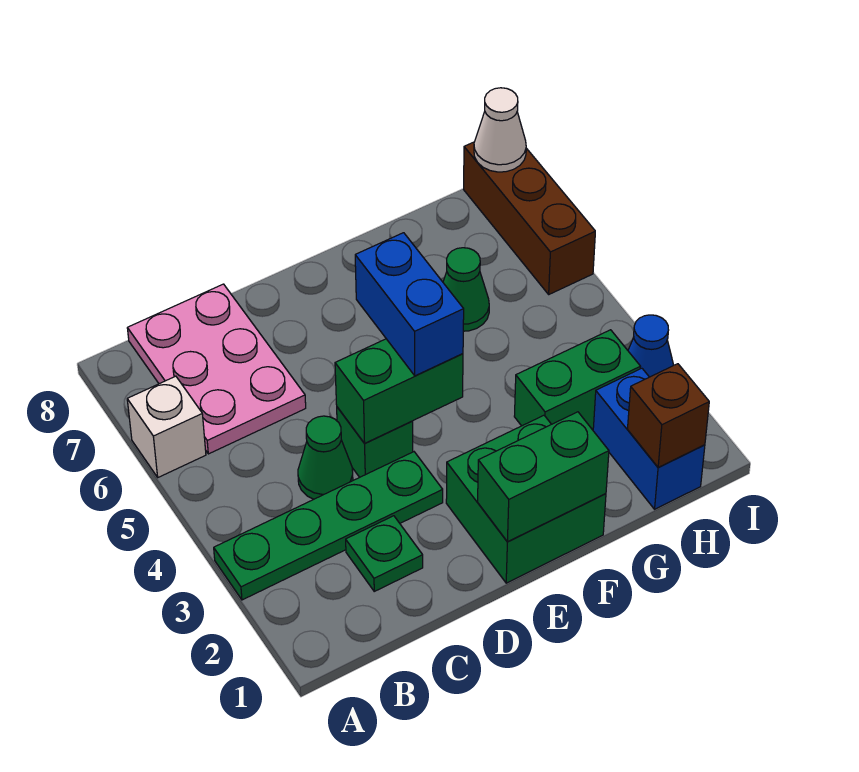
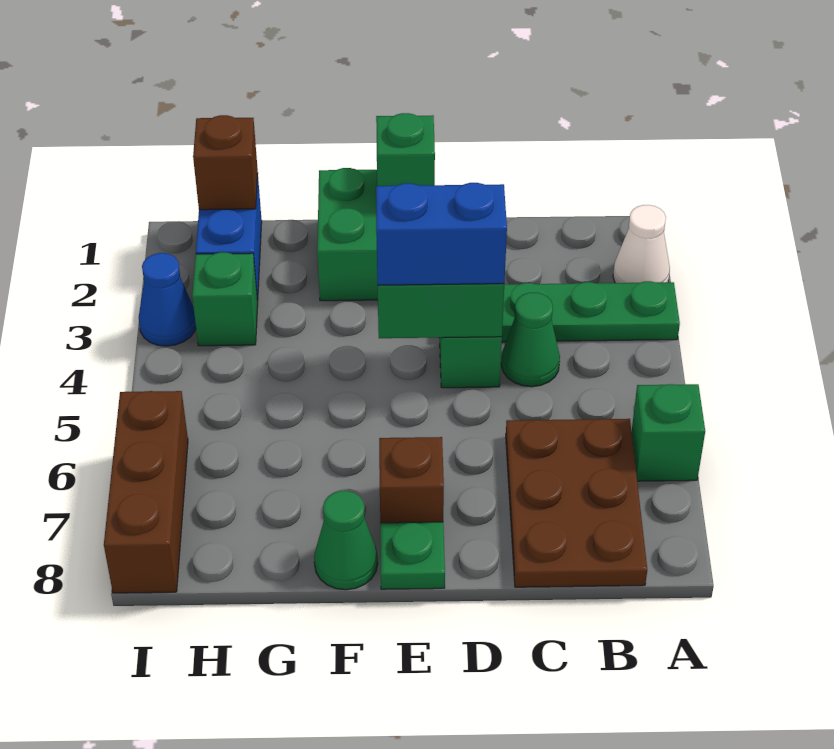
white brick A6 level 1 -> green brick A6 level 1
pink plate B6:C8 level 1 -> brown plate B6:C8 level 1
green plate C2 level 1 -> green plate E8 level 1
green brick E1:F1 level 2 -> green brick E1 level 2
blue brick E4:E5 level 3 -> blue brick D4:E4 level 3
none -> brown brick E7 level 1
green brick G3:H3 level 1 -> green brick H3 level 1
green cone G6 level 1 -> green cone F8 level 1
white cone I8 level 2 -> white cone A2 level 1

